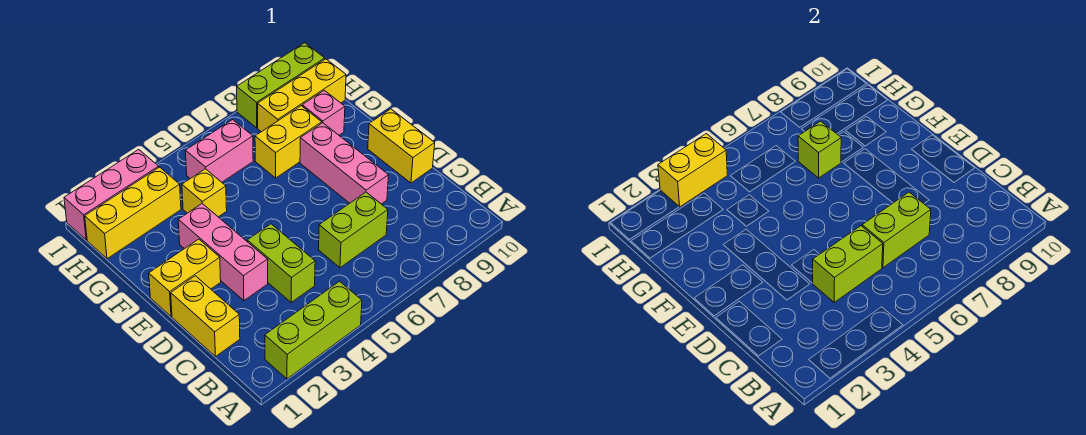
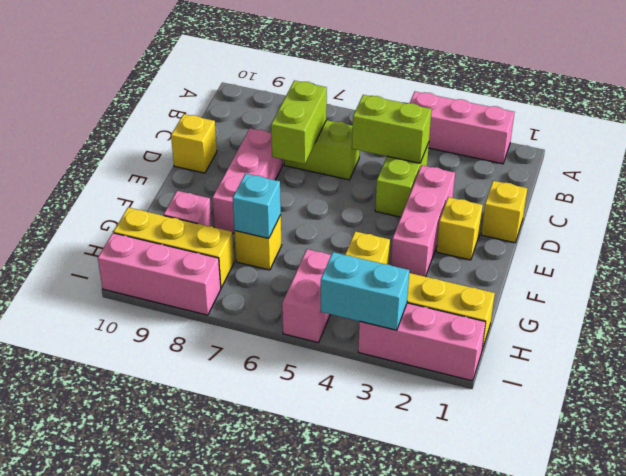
lime brick A2:A4 level 1 -> pink brick A2:A4 level 1
yellow brick C1:D1 level 1 -> yellow brick D1 level 1
lime brick C6:C7 level 2 -> lime brick C7:D7 level 2
yellow brick D10:E10 level 1 -> yellow brick D10 level 1
yellow brick E1:E2 level 1 -> yellow brick E2 level 1
yellow brick G7:G8 level 1 -> yellow brick G7 level 1
lime brick G7 level 2 -> cyan brick G7 level 2
pink brick H5:H6 level 1 -> pink brick H5:I5 level 1
yellow brick I3:I4 level 2 -> cyan brick I3:I4 level 2
lime brick I8:I10 level 1 -> pink brick I8:I10 level 1

